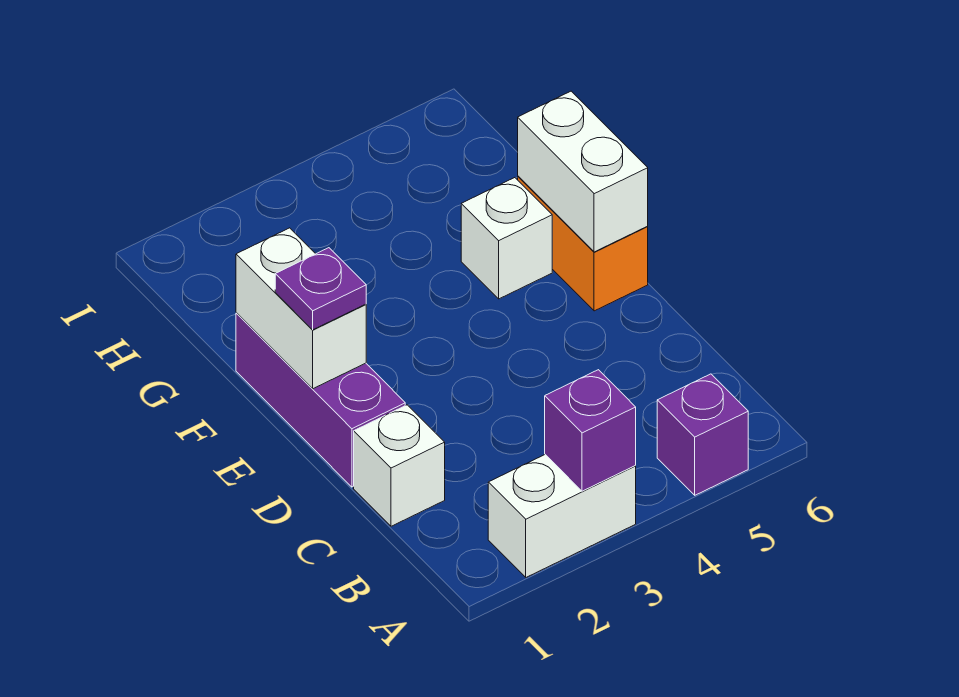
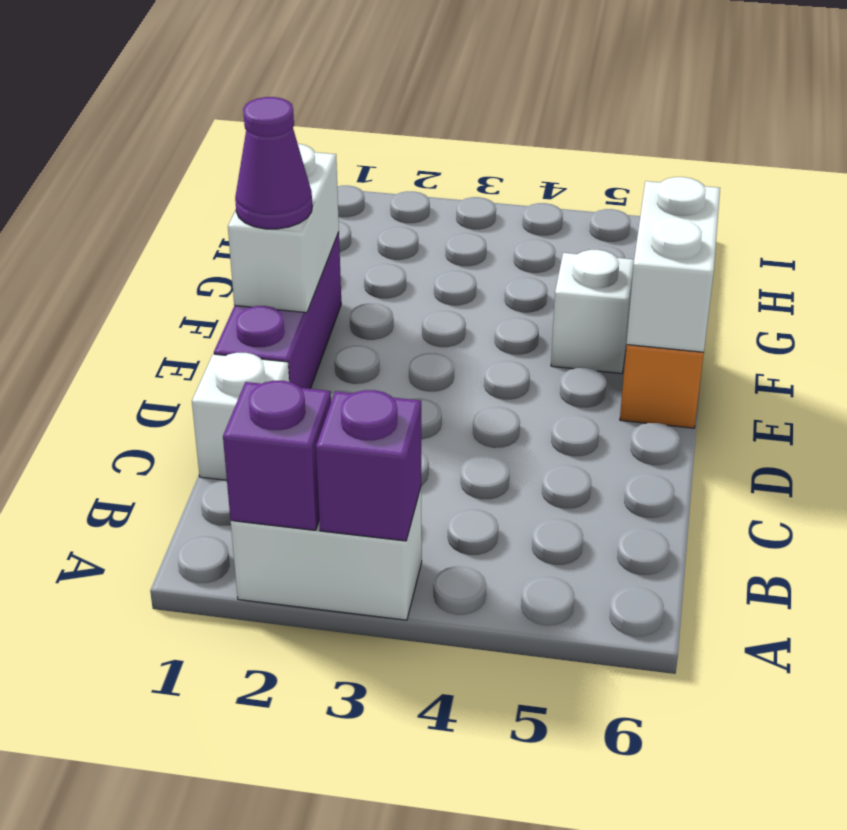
purple brick A5 level 1 -> purple brick A2 level 2
purple plate E1 level 3 -> purple cone E1 level 3

